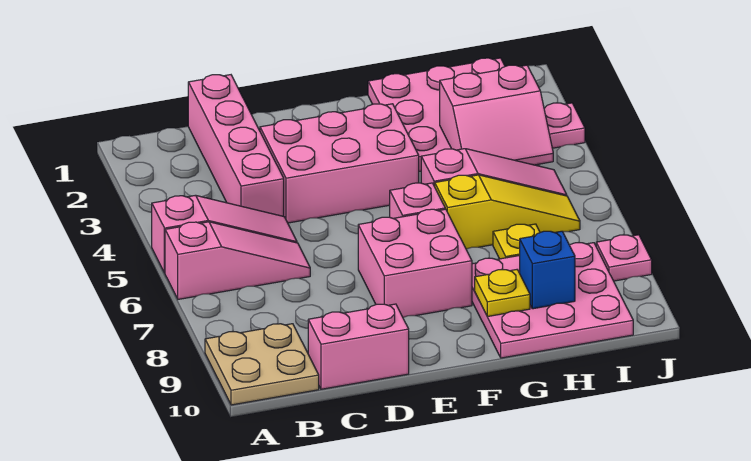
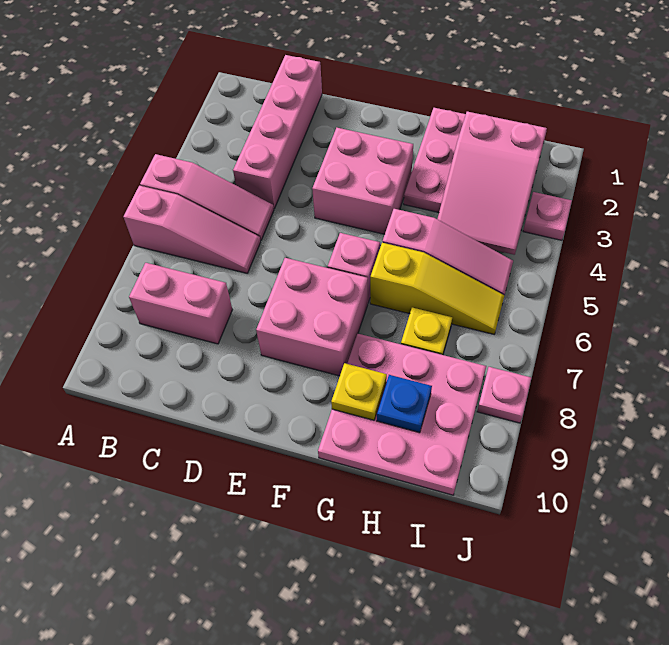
tan plate A9:B10 level 1 -> none
pink brick C10:D10 level 1 -> pink brick B8:C8 level 1
pink brick D3:F4 level 1 -> pink brick E3:F4 level 1
pink slope H3:I4 level 2 top 3 -> pink slope H2:I4 level 2 top 2
blue brick H9 level 2 -> blue plate H9 level 2

